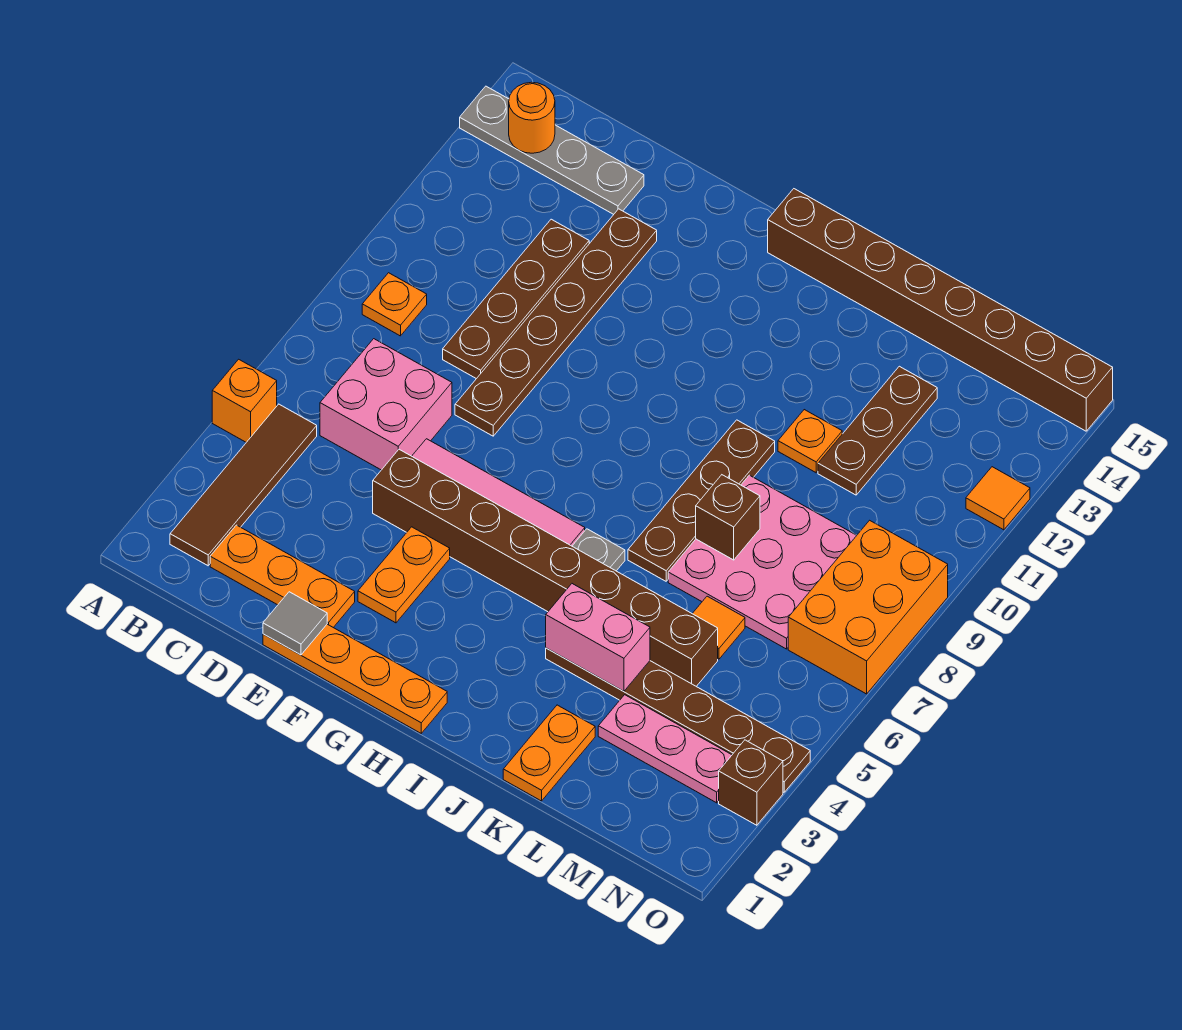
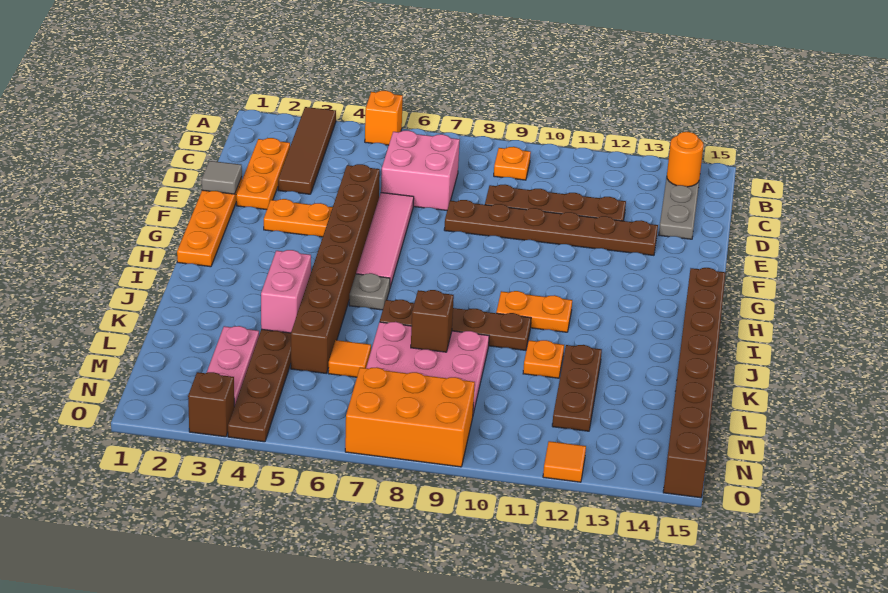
brown tile B2:B5 level 1 -> brown tile A3:D3 level 1
orange plate K1:K2 level 1 -> orange plate I10:I11 level 1
brown plate L11:L13 level 1 -> brown plate K12:M12 level 1

